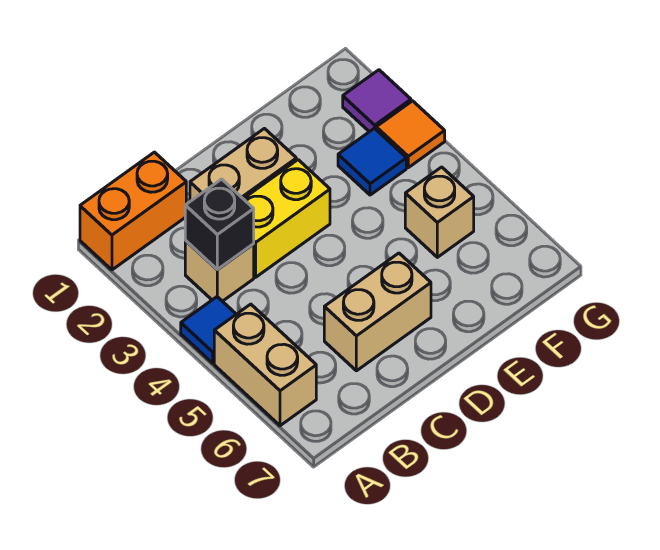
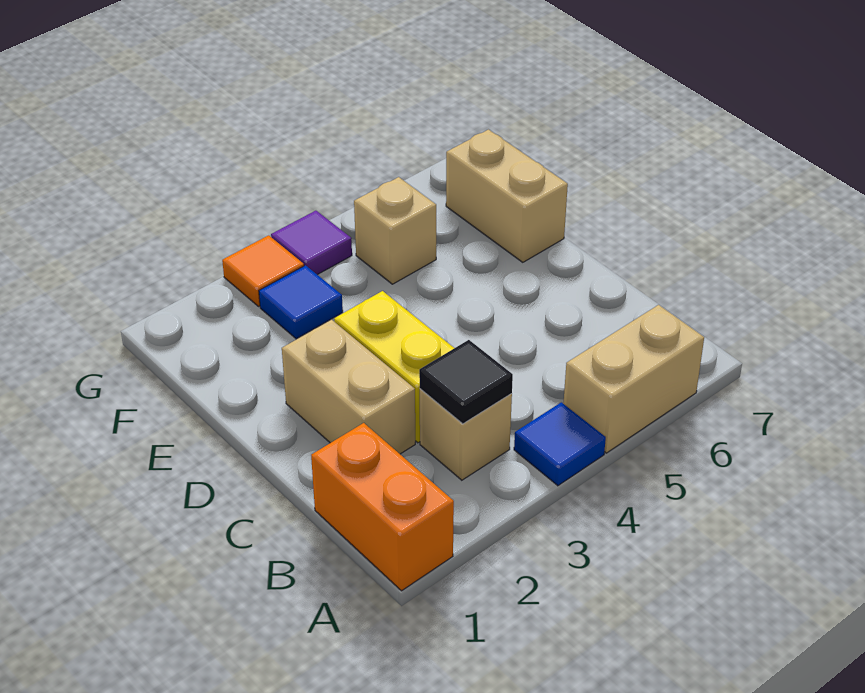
black brick B3 level 2 -> black tile B3 level 2
tan brick C6:D6 level 1 -> tan brick E7:F7 level 1
purple tile G2 level 1 -> purple tile G4 level 1

